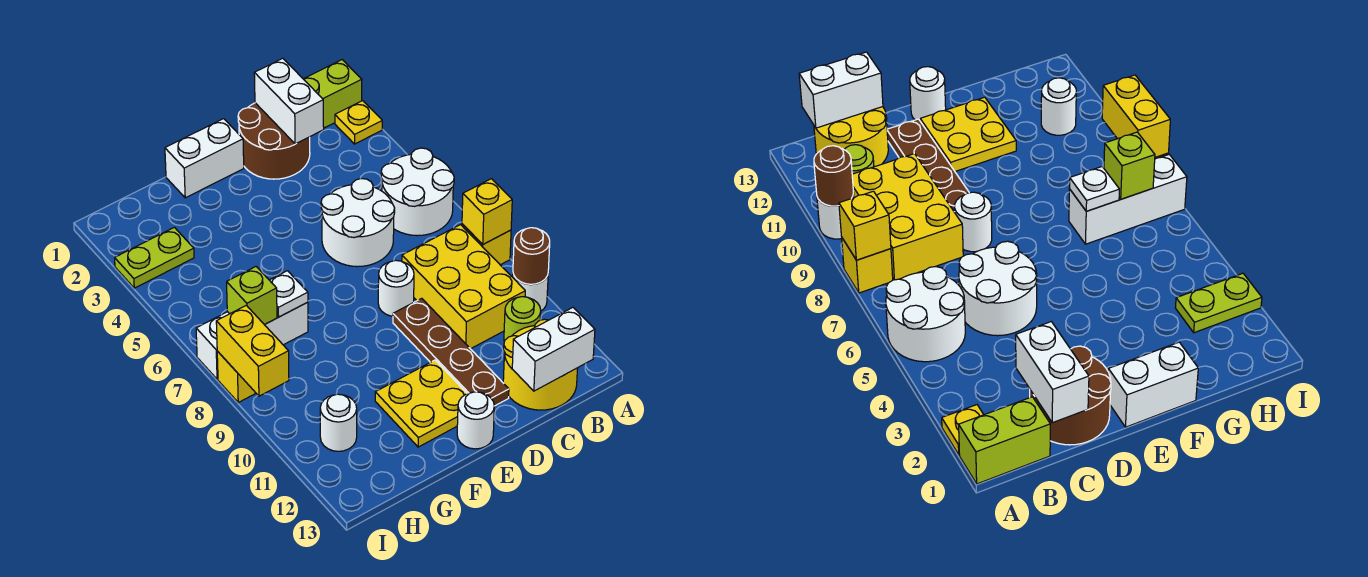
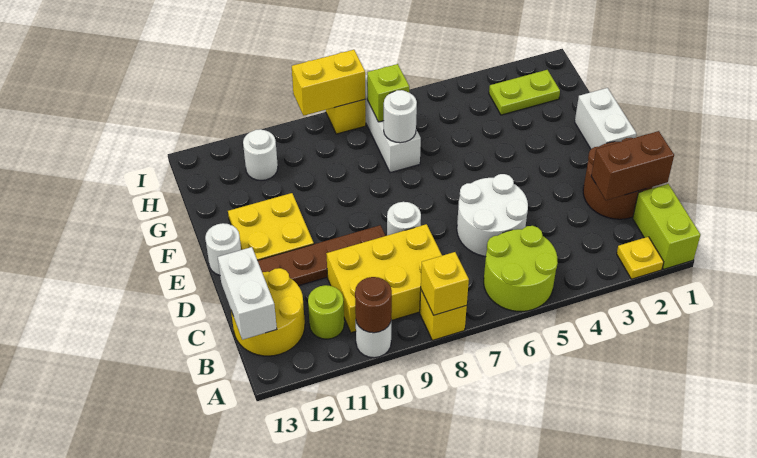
white round brick A5:B6 level 1 -> lime round brick A5:B6 level 1
white brick C1:C2 level 2 -> brown brick C1:C2 level 2
white plate G7 level 2 -> white round brick G7 level 2
lime plate H3:I3 level 1 -> lime plate H2:H3 level 1

